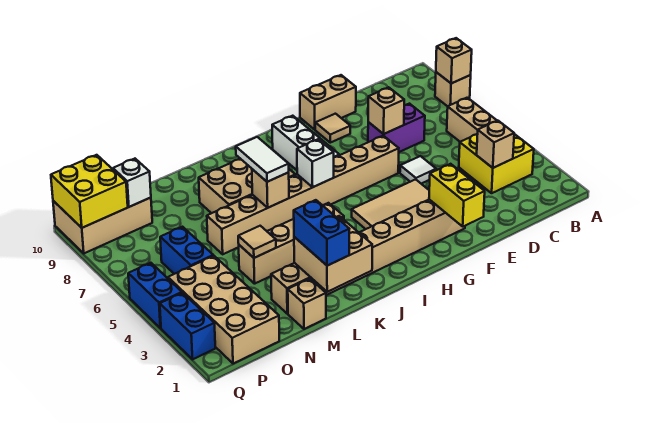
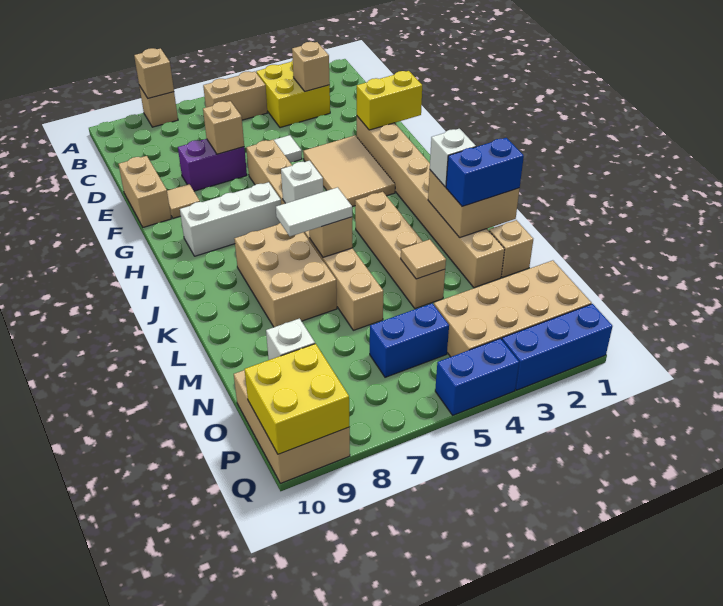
purple brick D7:E7 level 1 -> purple brick E7:E8 level 1
none -> white brick K2 level 3
blue brick Q2:Q3 level 1 -> blue brick Q1:Q3 level 1

